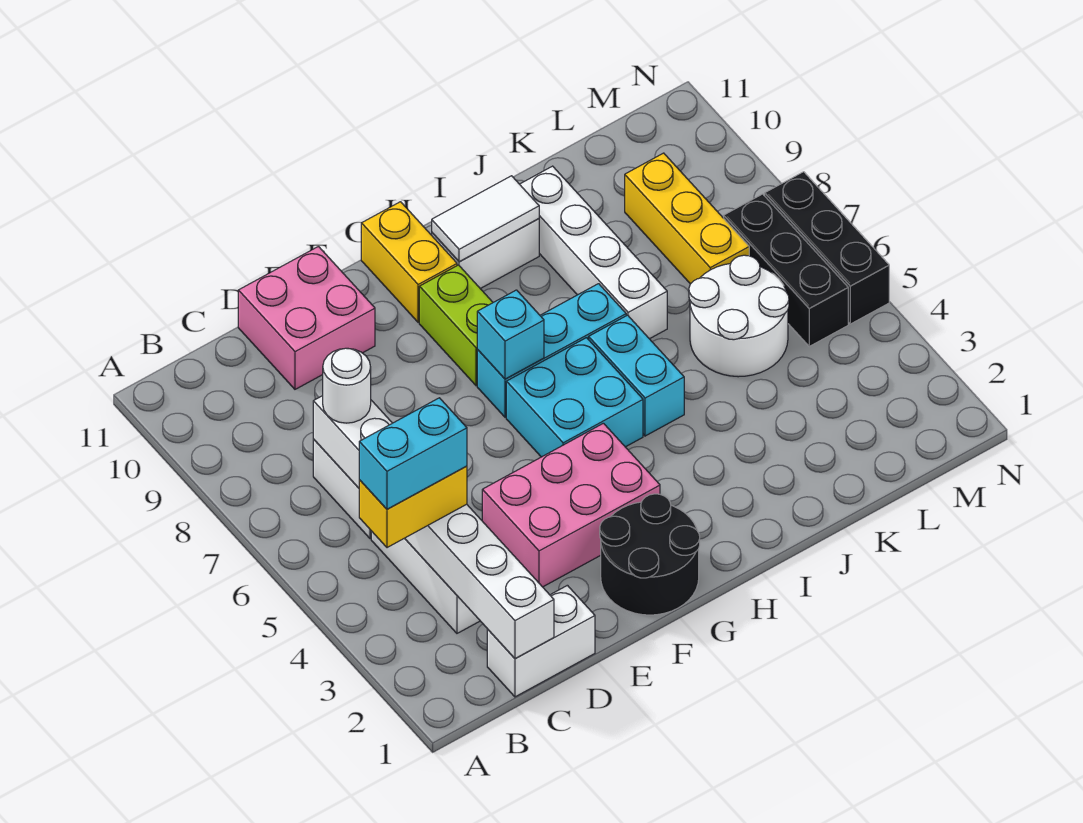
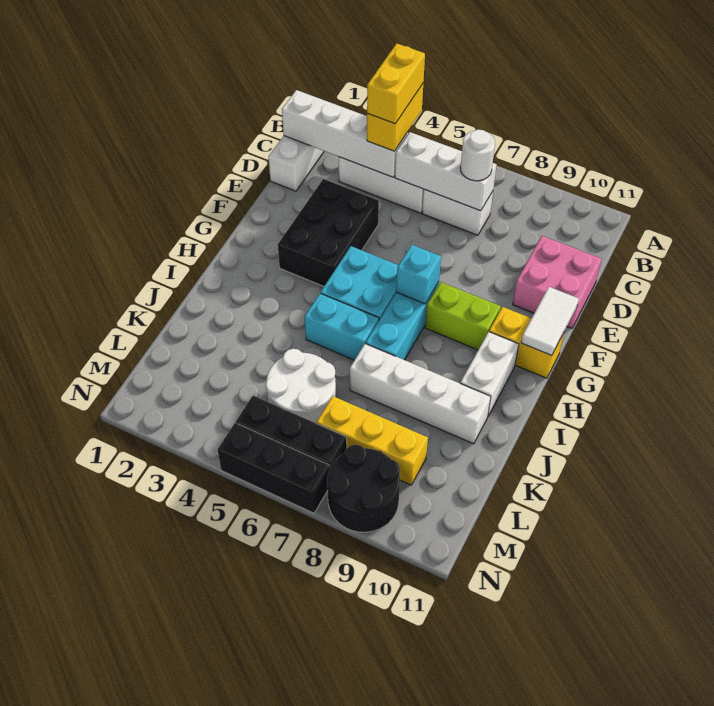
cyan brick B4:C4 level 4 -> yellow brick B4:C4 level 4
pink brick E3:G4 level 1 -> black brick E3:G4 level 1
black round brick F1:G2 level 1 -> black round brick M8:N9 level 1
white tile H10:I10 level 2 -> white tile F11:G11 level 2

